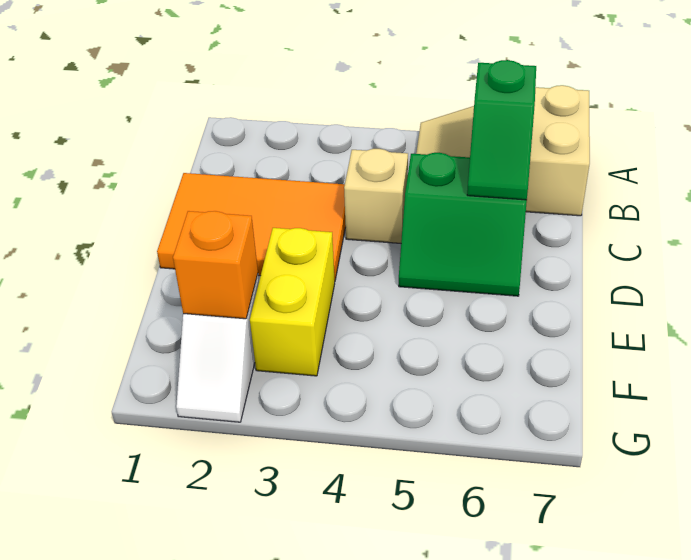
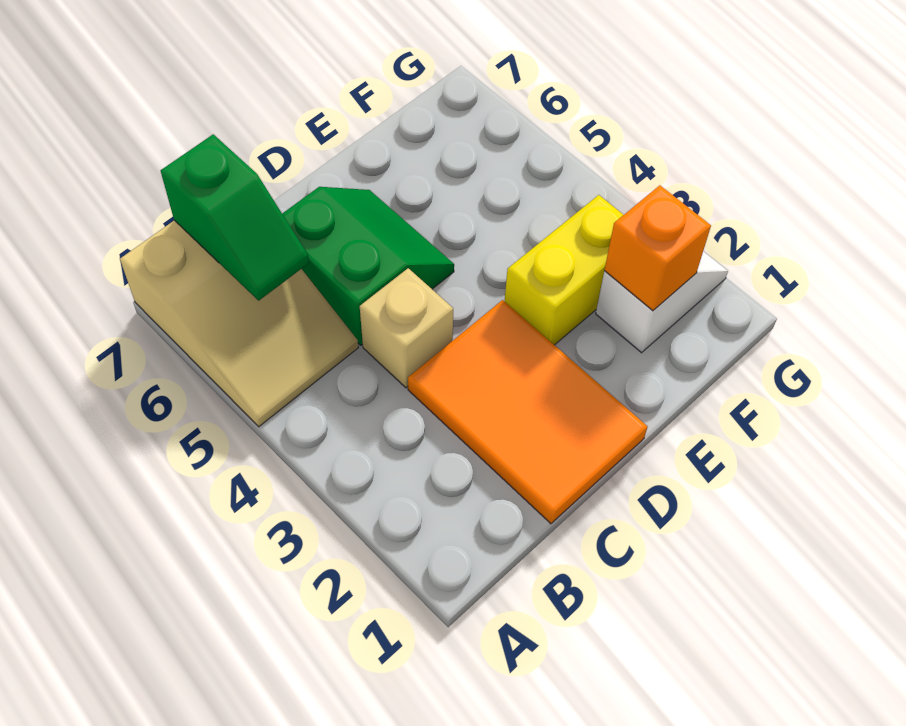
green slope B6:C6 level 2 top B -> green slope B6:B7 level 2 top 7

